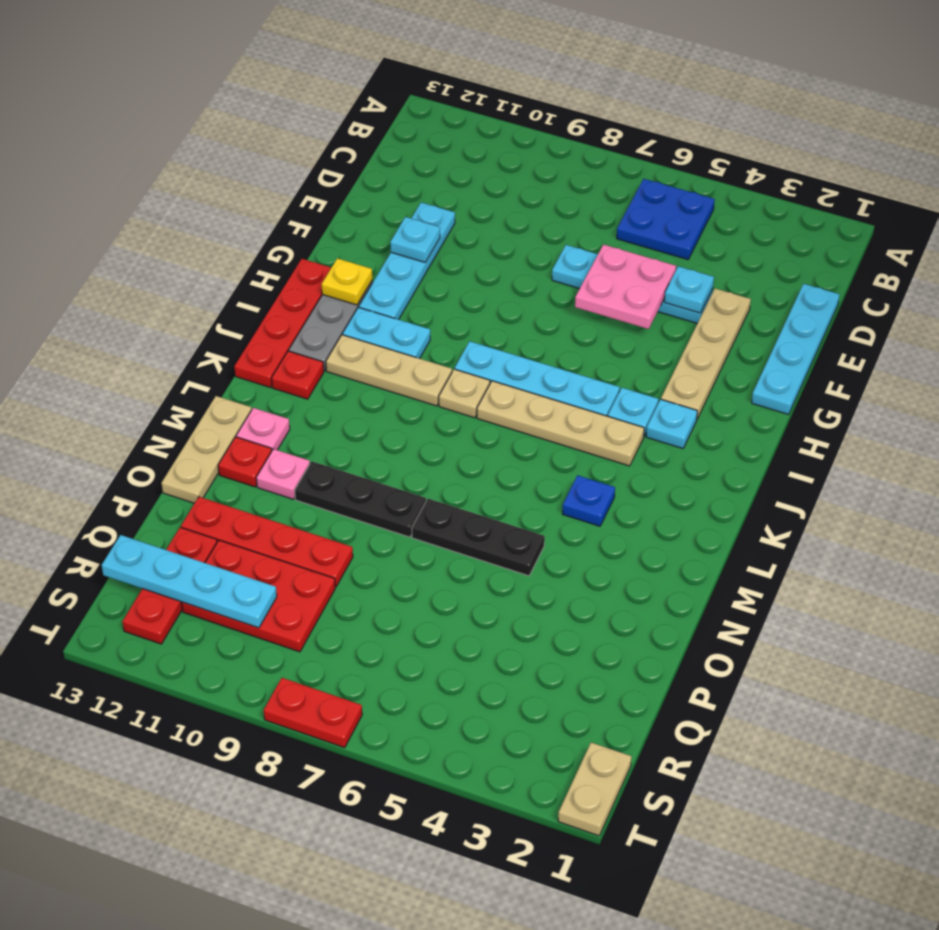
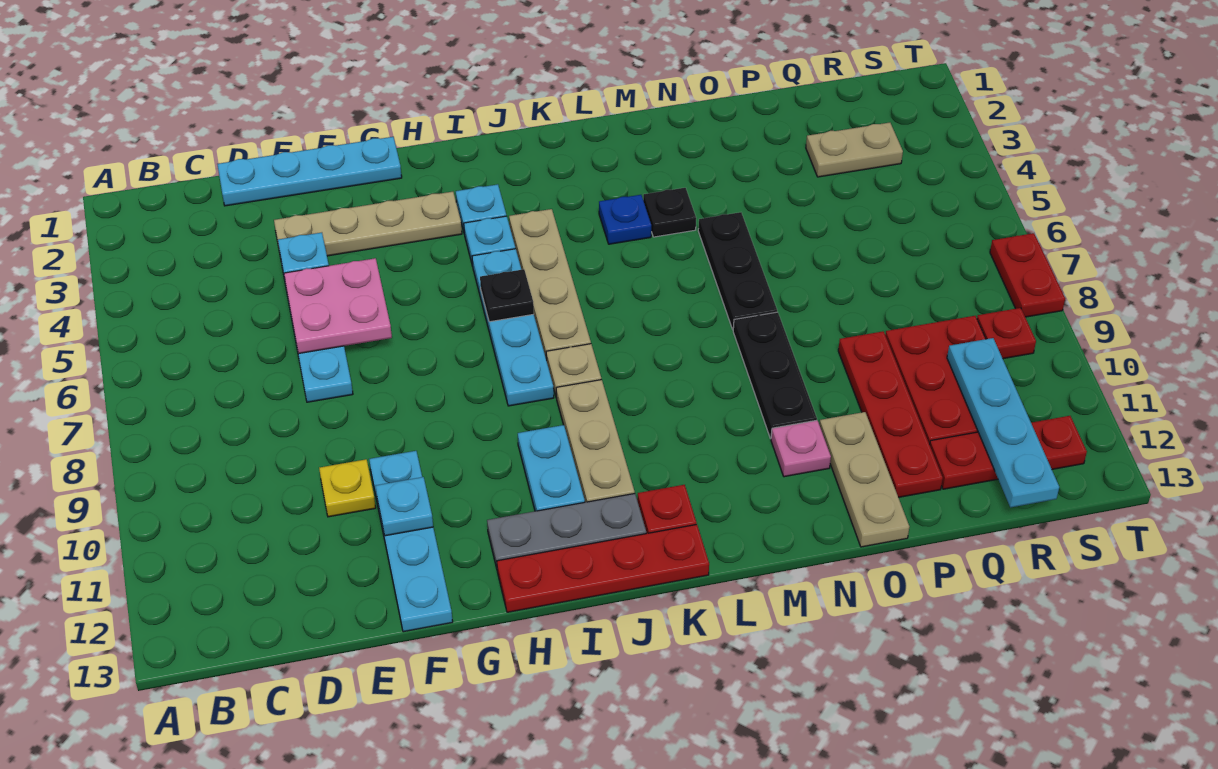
blue plate B5:C6 level 1 -> none
cyan plate E11:H11 level 1 -> cyan plate F10:F13 level 1
yellow plate H12 level 2 -> yellow plate E10 level 1
none -> black plate I6 level 2
none -> black plate M4 level 1
pink plate M12 level 1 -> none
tan plate M13:O13 level 1 -> tan plate O11:O13 level 1
red plate N12 level 1 -> red plate S9 level 1
tan plate S1:T1 level 1 -> tan plate Q3:R3 level 1

